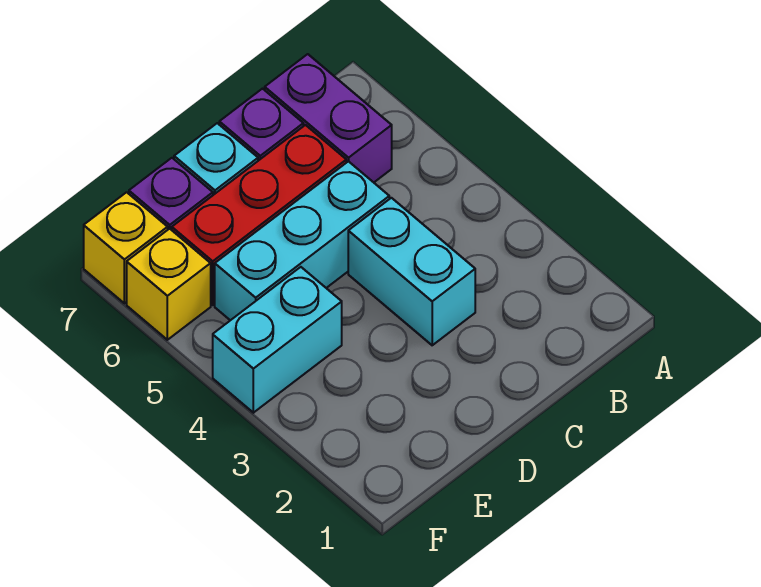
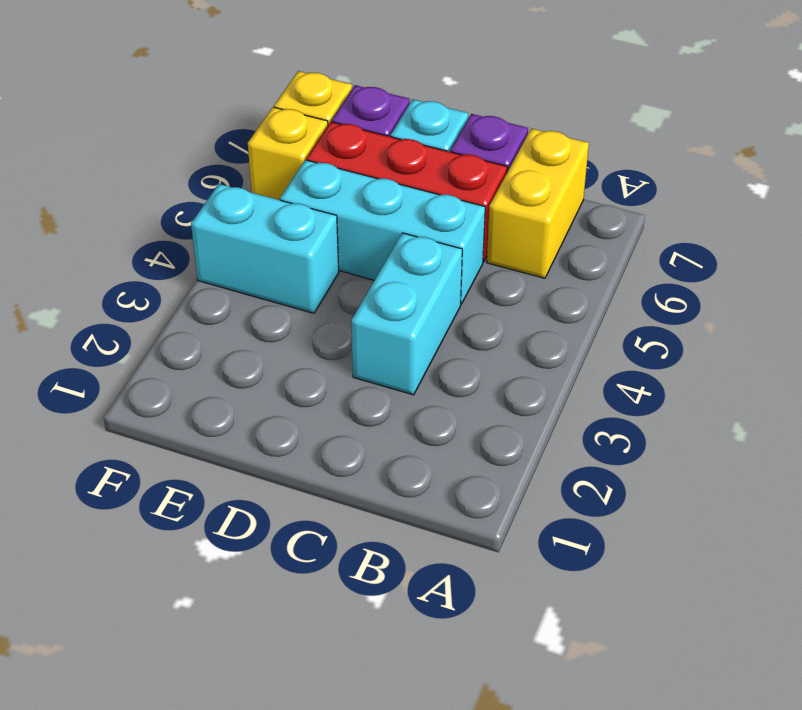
purple brick B6:B7 level 1 -> yellow brick B6:B7 level 1

